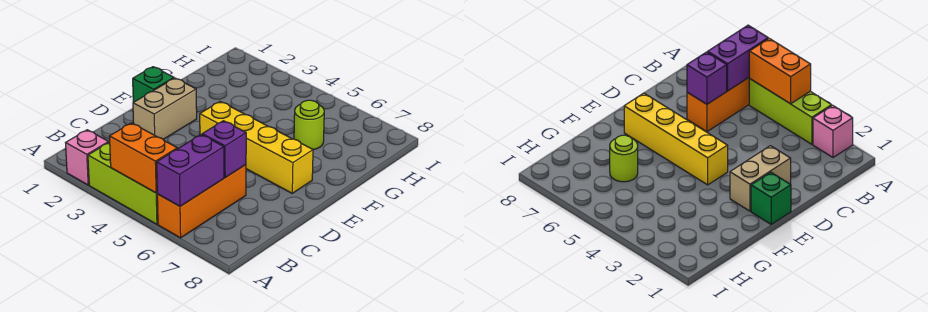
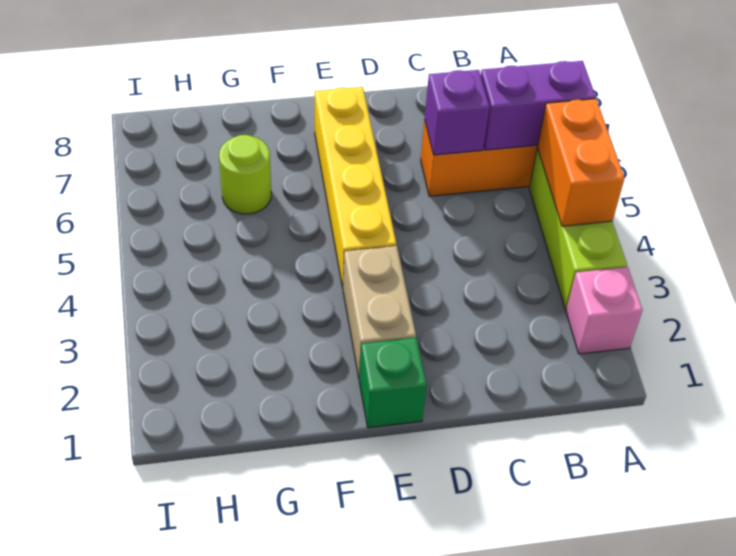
tan brick D2:E2 level 1 -> tan brick E2:E3 level 1

